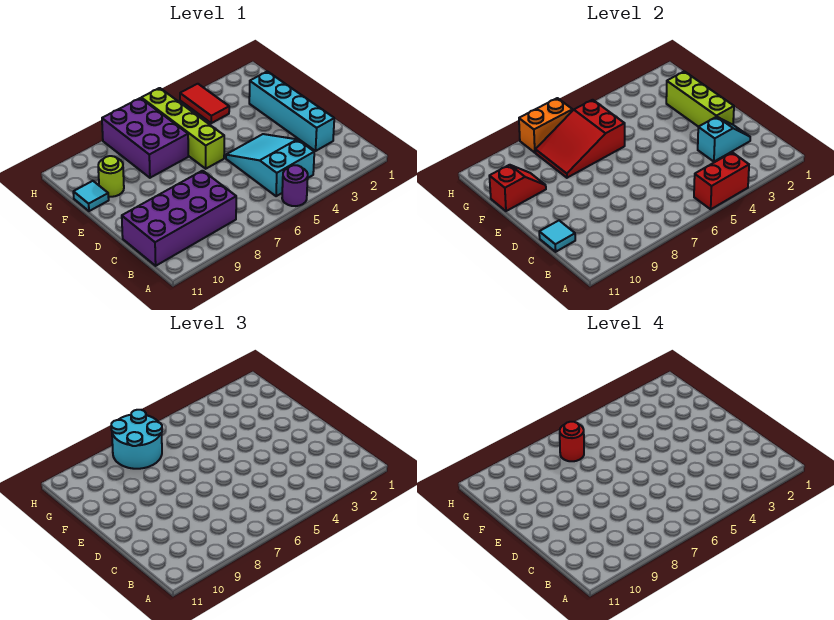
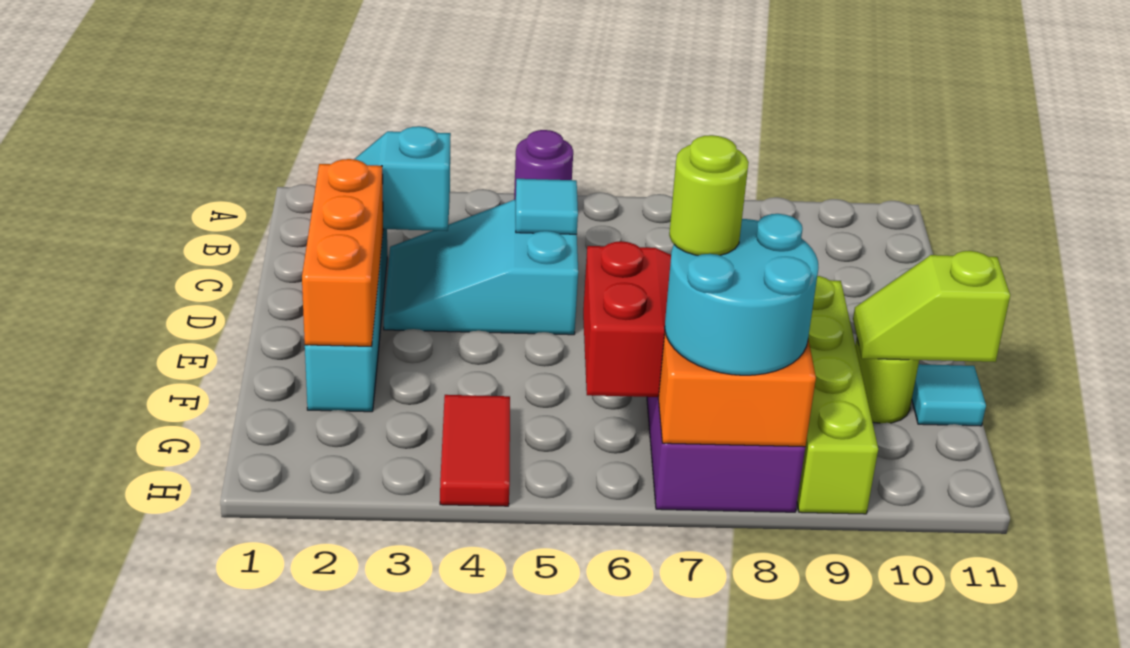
red brick A4:A5 level 2 -> none
cyan slope B4:D5 level 1 top B -> cyan slope C3:D5 level 1 top 5
purple brick B8:C11 level 1 -> none
cyan tile C11 level 2 -> cyan tile C5 level 2
lime brick D2:F2 level 2 -> orange brick D2:F2 level 2
lime brick E6:H6 level 1 -> lime brick E9:H9 level 1
red slope F10:F11 level 2 top 11 -> lime slope F10:F11 level 2 top 11
red round brick G7 level 4 -> lime round brick G7 level 4

